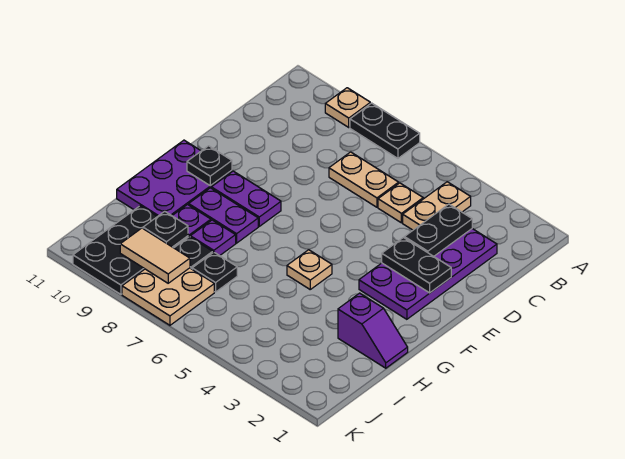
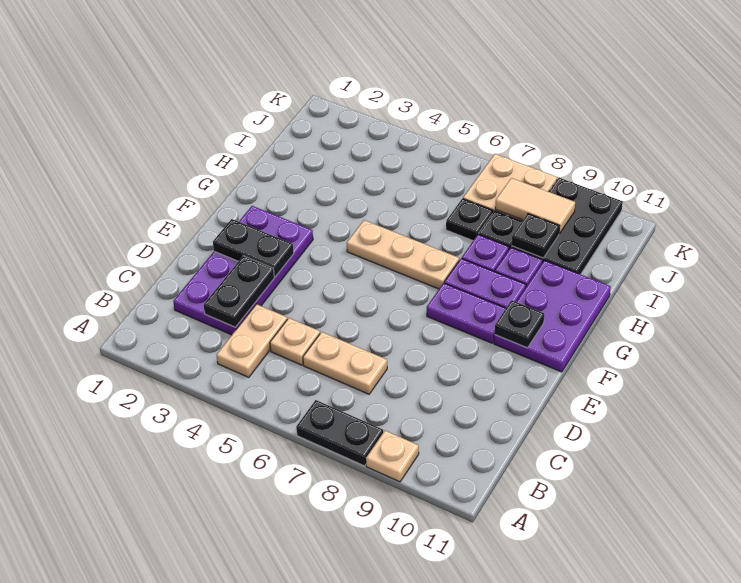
tan plate G5 level 1 -> tan plate G5:G7 level 1
purple slope H1:H2 level 1 top 2 -> none

